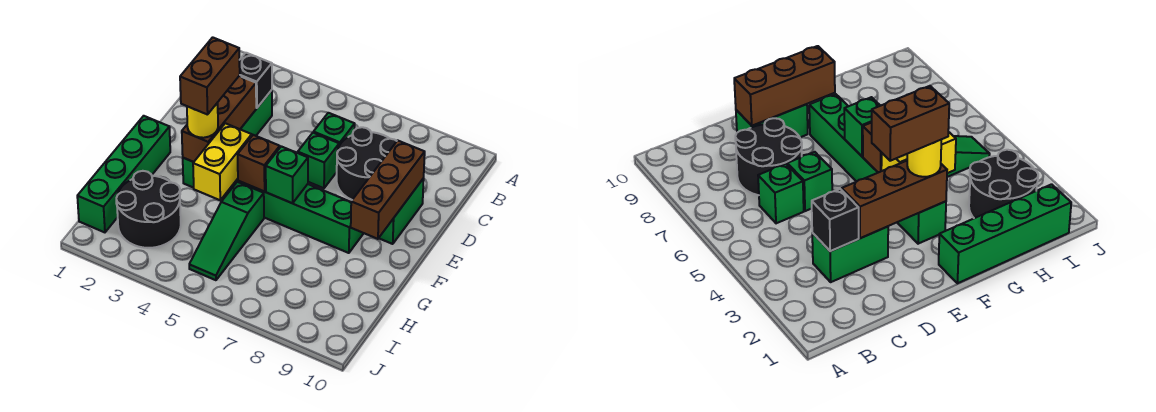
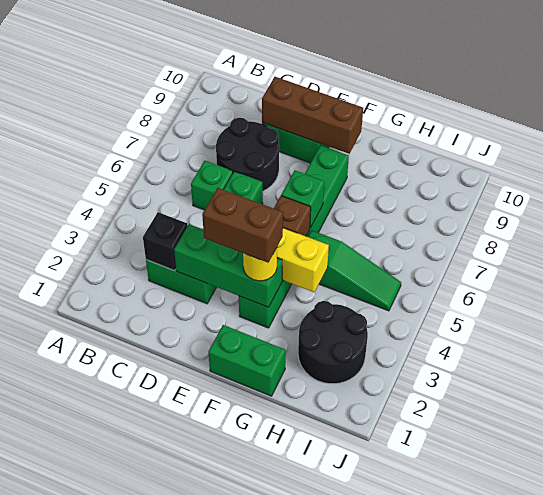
brown brick D3:F3 level 2 -> green brick D3:F3 level 2
green brick F1:I1 level 1 -> green brick F1:G1 level 1

